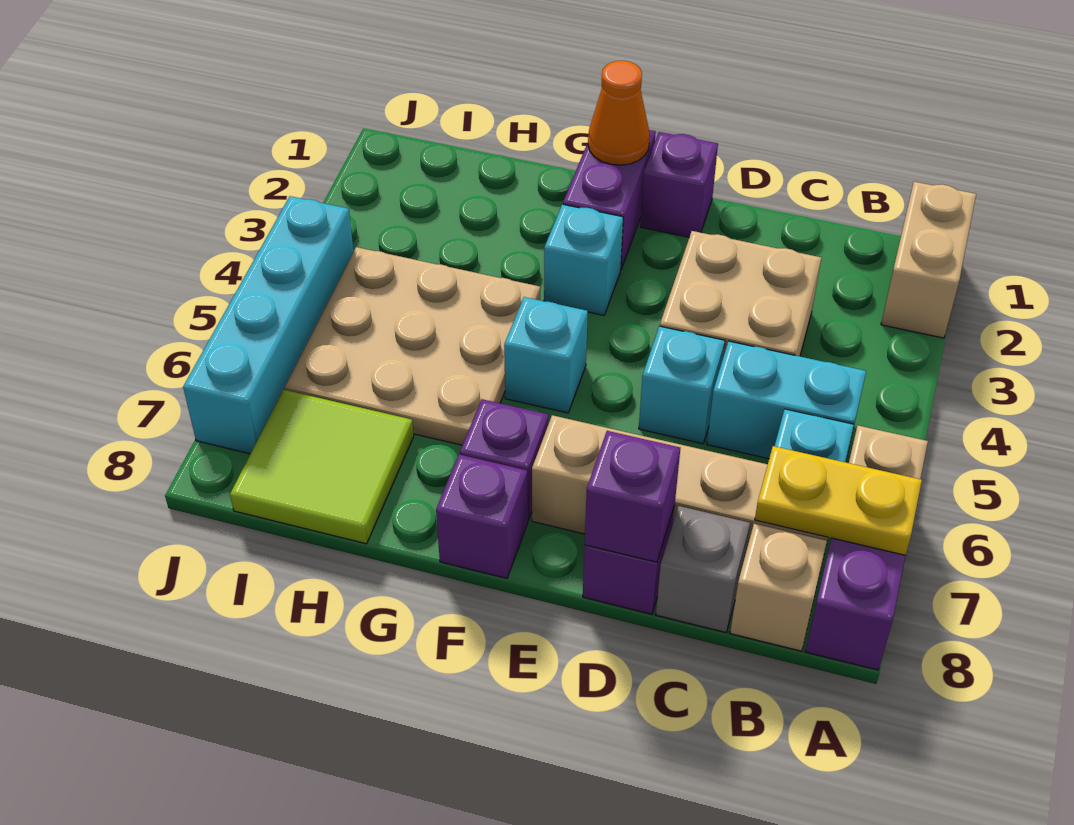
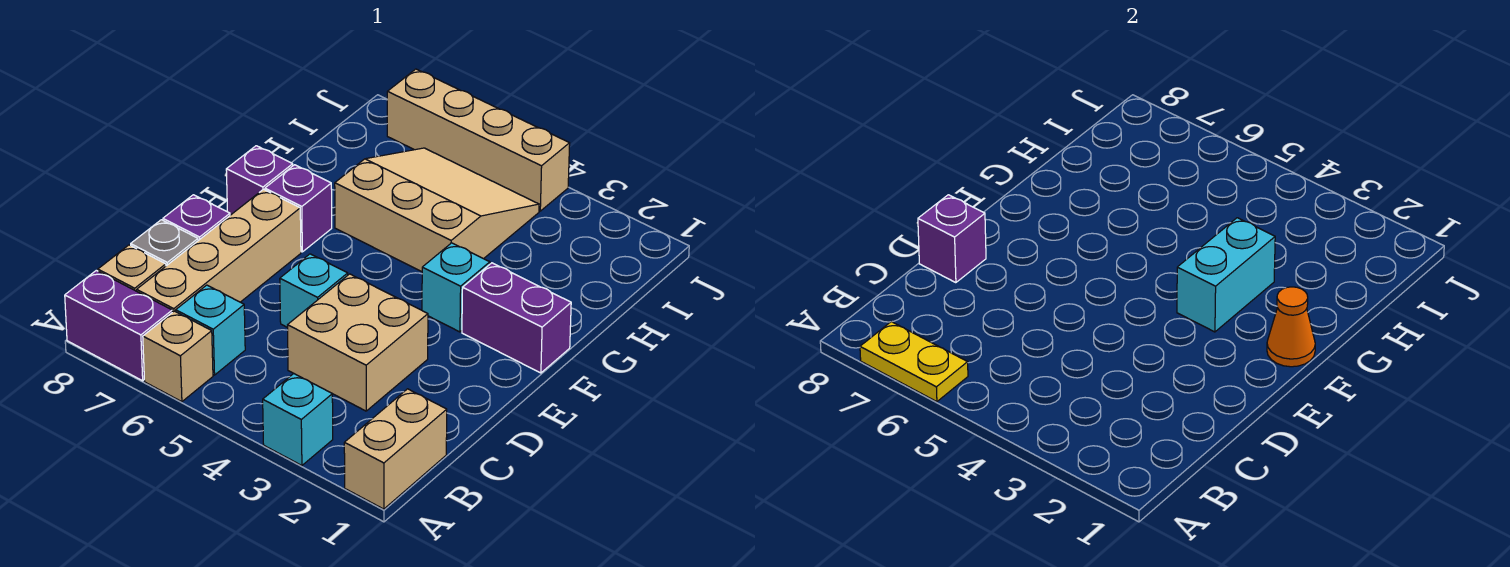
tan brick A1:A2 level 1 -> tan brick A1:B1 level 1
yellow plate A7:B7 level 2 -> yellow plate A6:A7 level 2
cyan brick B5:C5 level 1 -> cyan brick F3:G3 level 2
purple brick E1 level 1 -> none
cyan brick F5 level 1 -> cyan brick A3 level 1
tan plate G4:I6 level 1 -> tan slope G4:I6 level 1 top G
lime tile H7:I8 level 1 -> none
cyan brick J4:J7 level 1 -> tan brick J4:J7 level 1

